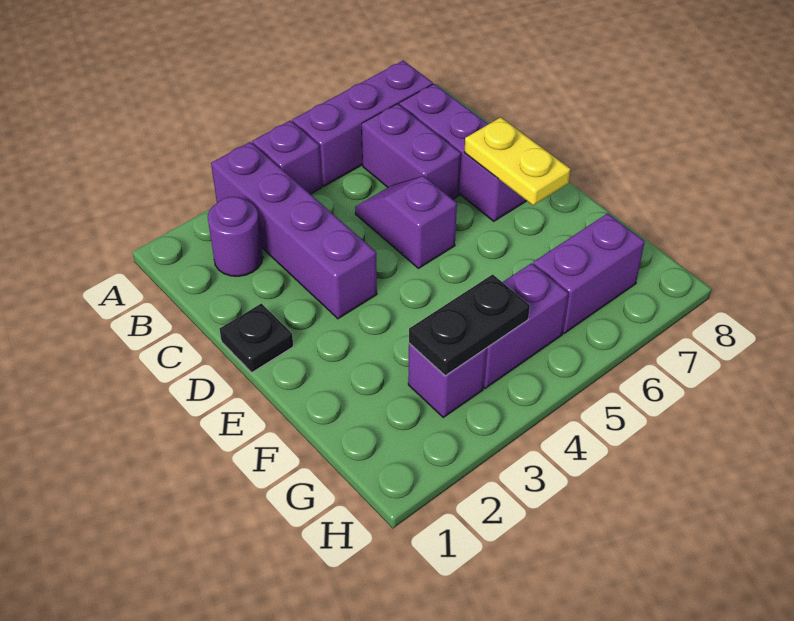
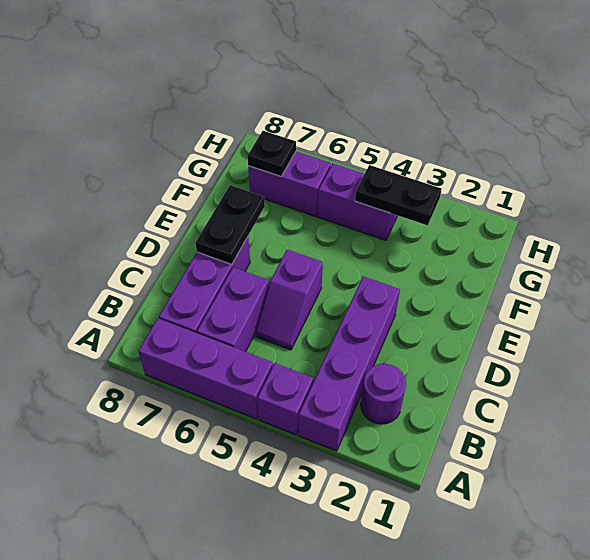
black plate D1 level 1 -> black plate G7 level 2
yellow plate D7:E7 level 2 -> black plate D7:E7 level 2
purple brick G3 level 1 -> none

